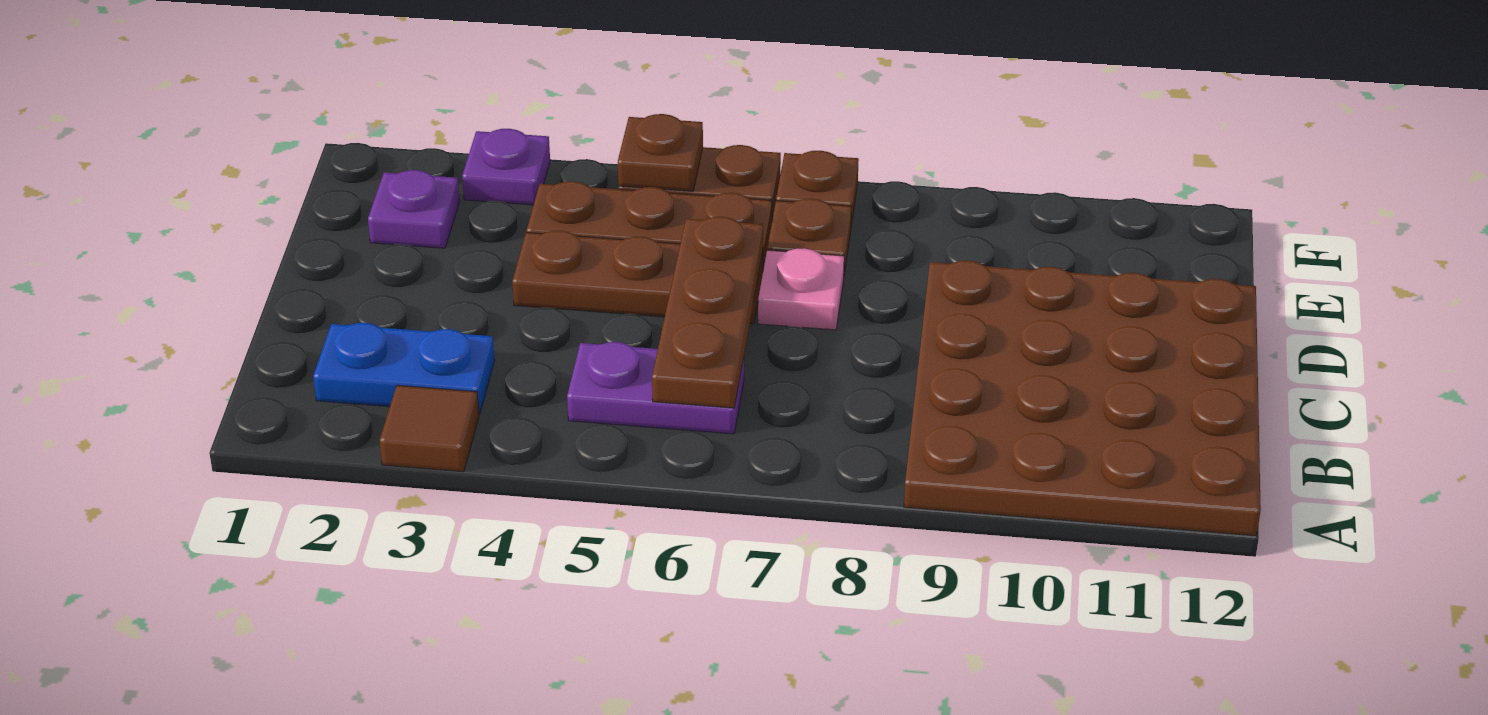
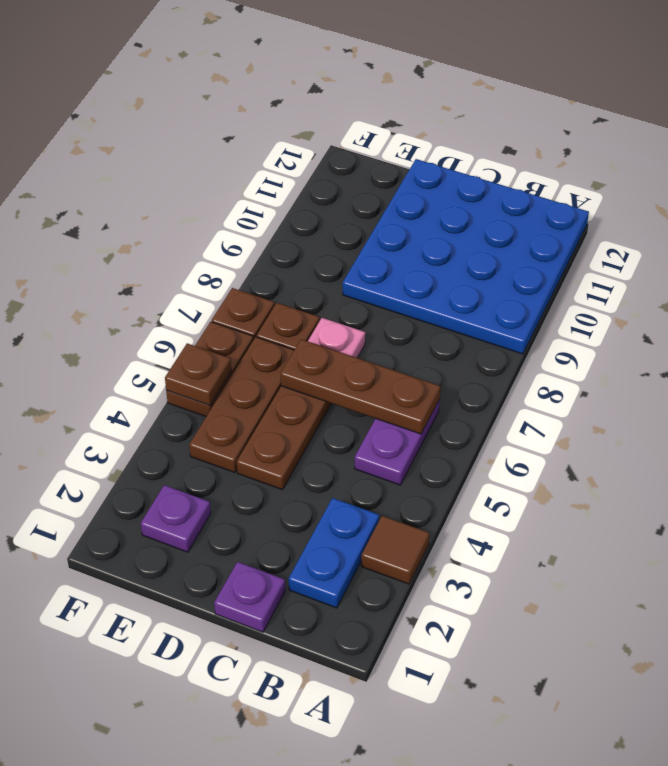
brown plate A9:D12 level 1 -> blue plate A9:D12 level 1
purple plate F3 level 1 -> purple plate C1 level 1

